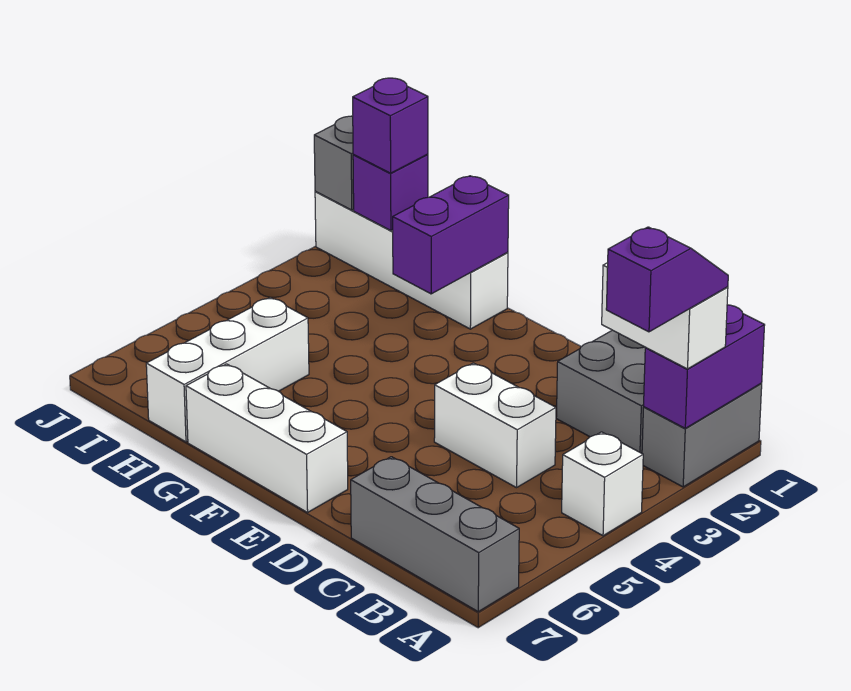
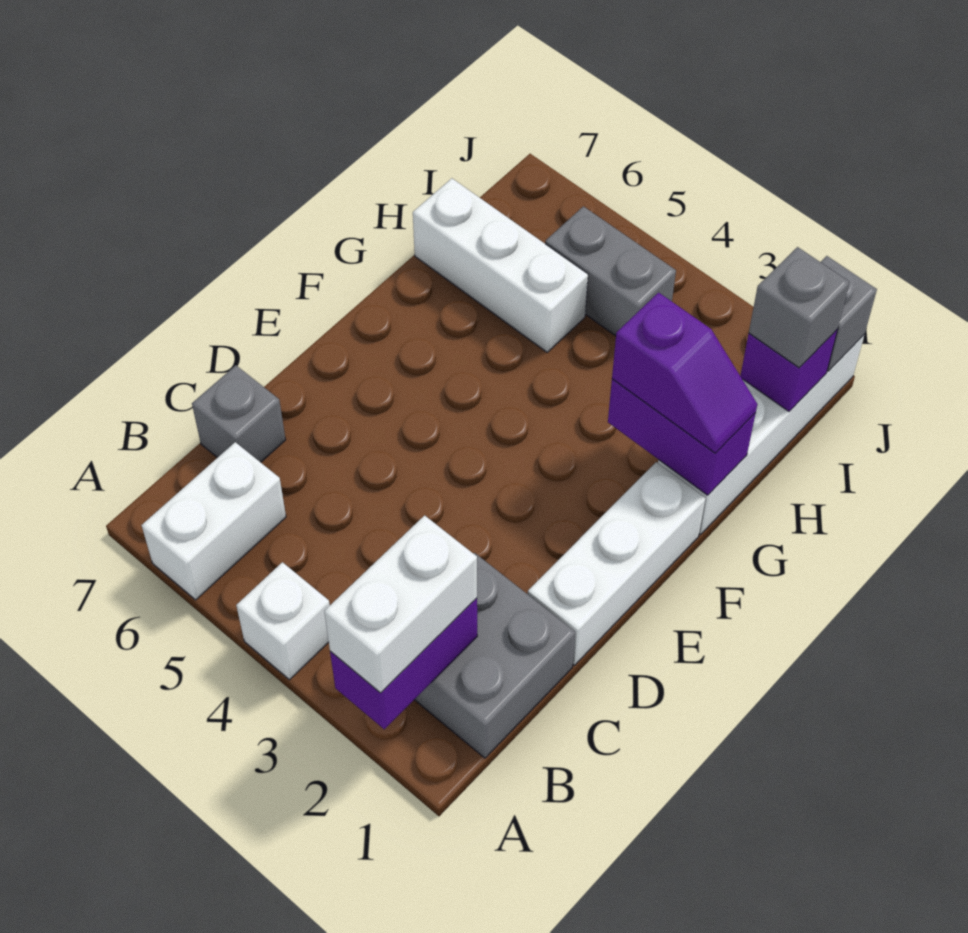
grey brick A1:A2 level 1 -> grey brick I4:I5 level 1
purple brick A1:A2 level 2 -> purple brick A2:B2 level 2
purple slope A2:A3 level 4 top 3 -> purple slope G1:G2 level 3 top 2
grey brick A7:C7 level 1 -> grey brick C7 level 1
white brick C4:D4 level 1 -> white brick A6:B6 level 1
white brick E7:G7 level 1 -> white brick D1:F1 level 1
purple brick I1 level 3 -> grey brick I1 level 3

